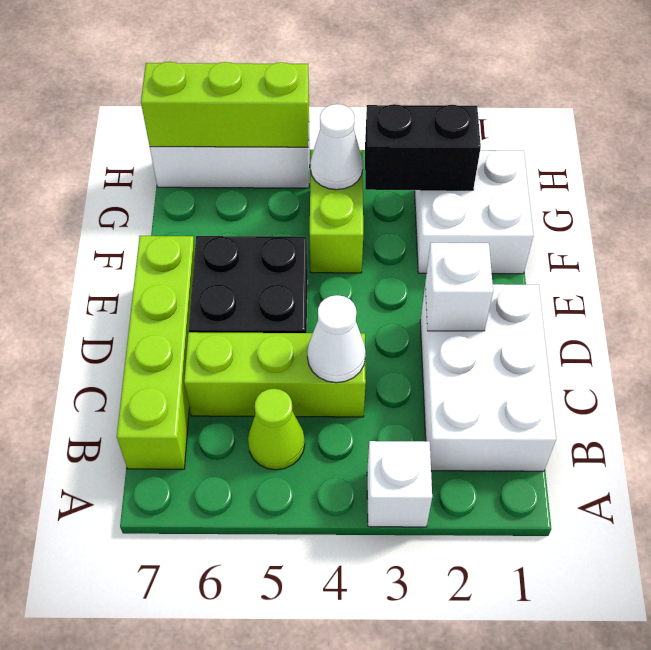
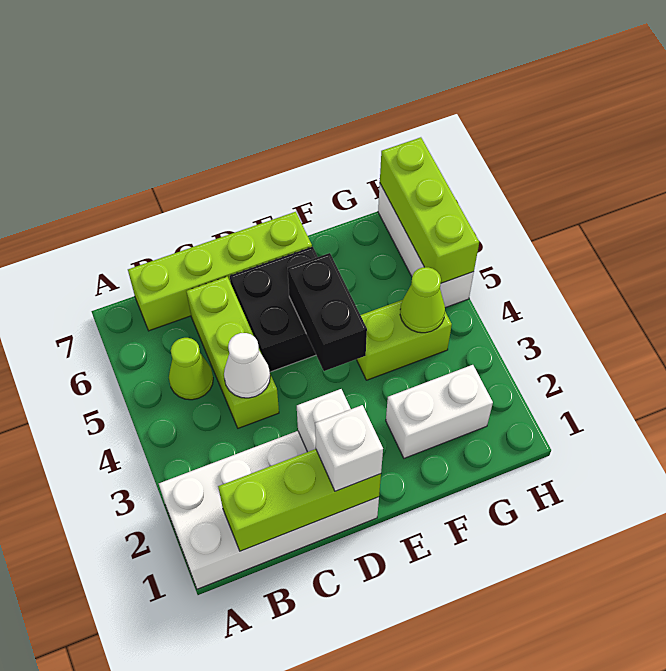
white brick A3 level 1 -> white brick D1 level 3
white brick B1:D2 level 1 -> white brick A1:D2 level 1
none -> lime brick B1:D1 level 2
white brick F1:G2 level 1 -> white brick F2:G2 level 1
black brick G2:G3 level 2 -> black brick E4:E5 level 2
white cone G4 level 2 -> lime cone G4 level 2

